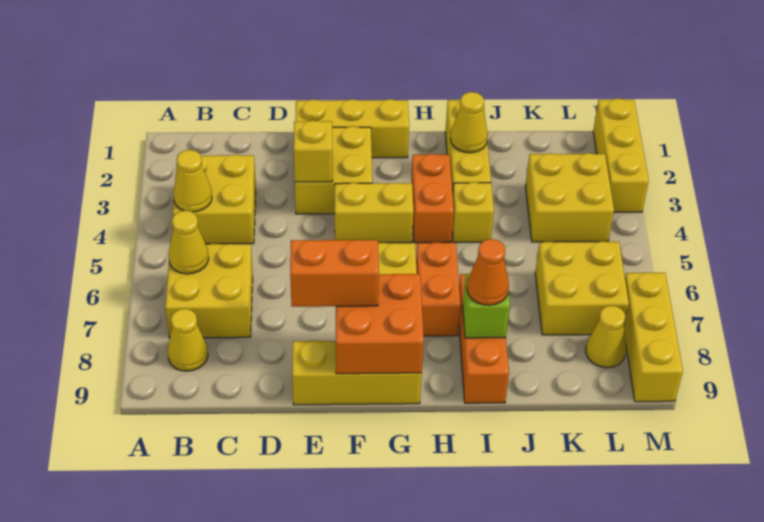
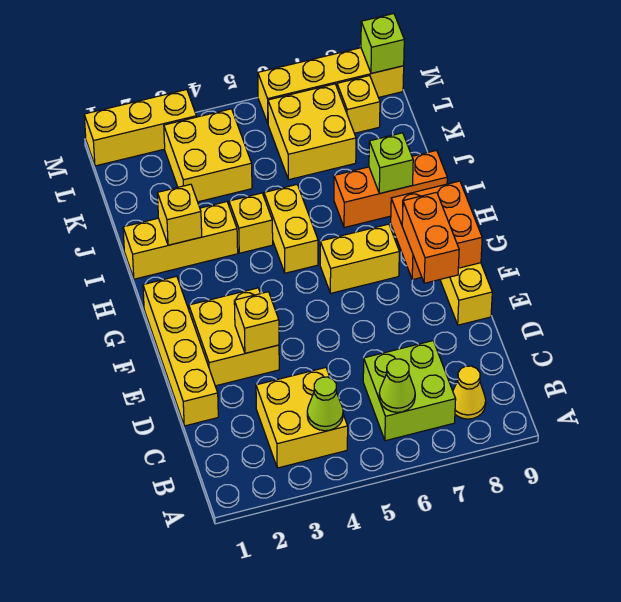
yellow cone B4 level 2 -> lime cone B4 level 2
yellow brick B6:C7 level 1 -> lime brick B6:C7 level 1
yellow cone B6 level 2 -> lime cone B6 level 2
yellow brick E1:G1 level 1 -> yellow brick D1:G1 level 1
yellow brick F4:G4 level 1 -> yellow brick H5:I5 level 1
orange brick H3:H4 level 1 -> none
orange brick H6:H7 level 1 -> none
yellow cone I2 level 2 -> yellow brick I2 level 2
orange cone I8 level 3 -> none
yellow cone L8 level 1 -> yellow brick L8 level 1
yellow brick M7:M9 level 1 -> yellow brick M6:M9 level 1
none -> lime brick M9 level 2

